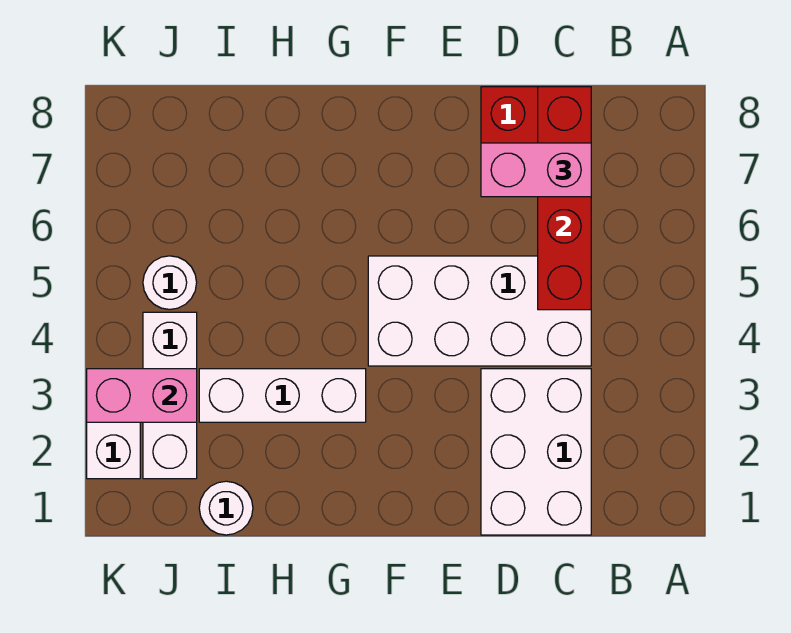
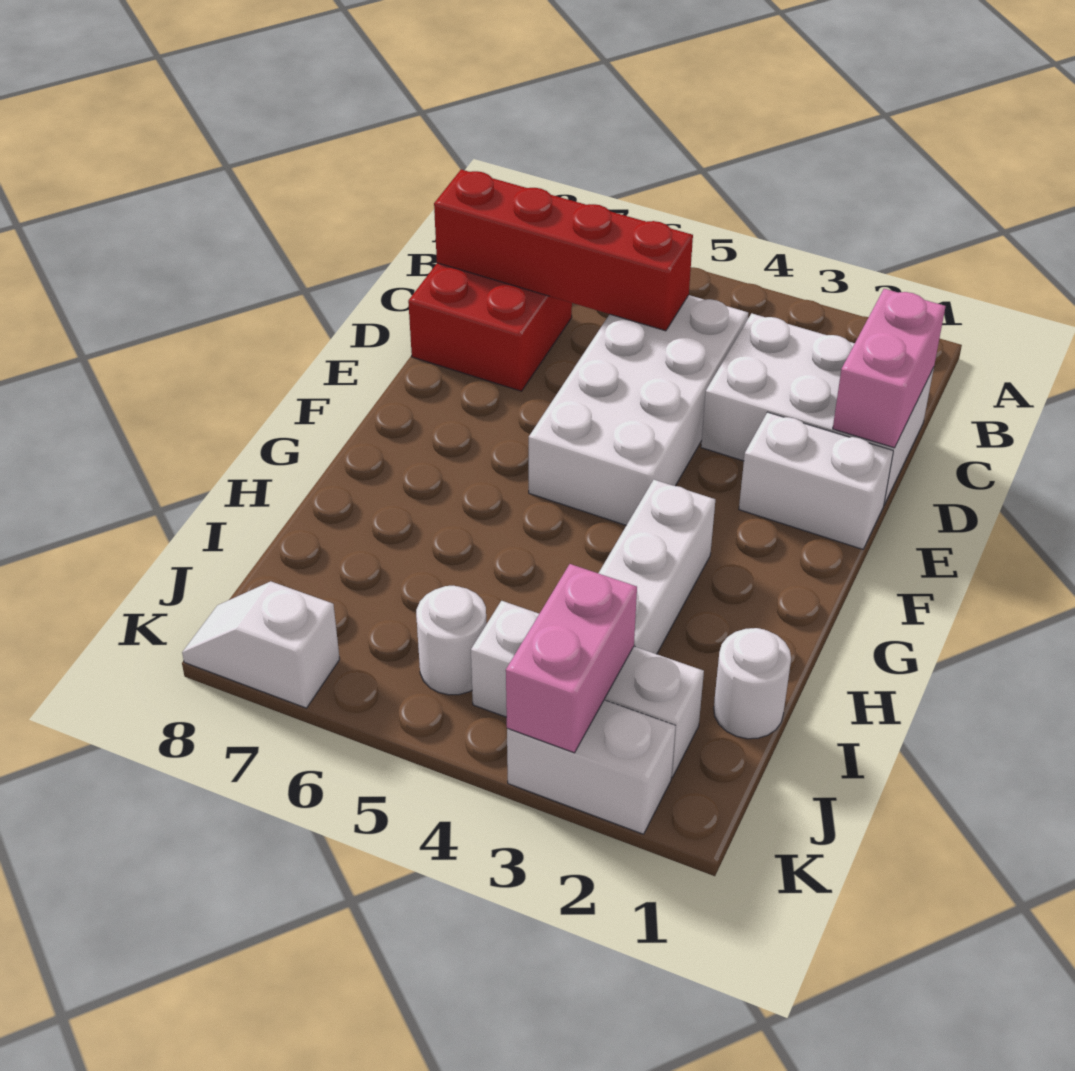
pink brick C7:D7 level 3 -> pink brick C1:D1 level 2
none -> white brick E1:E2 level 1
none -> white slope K7:K8 level 1 top 7

